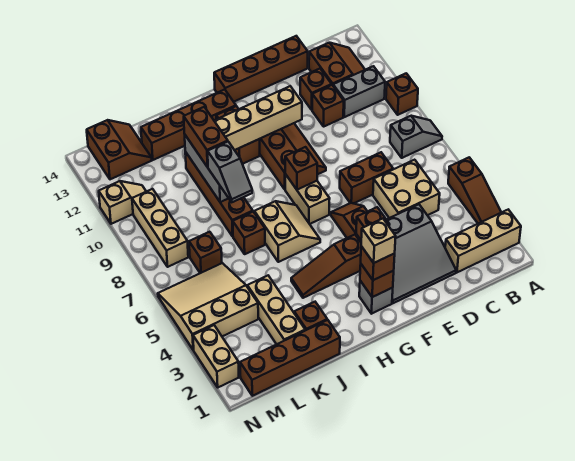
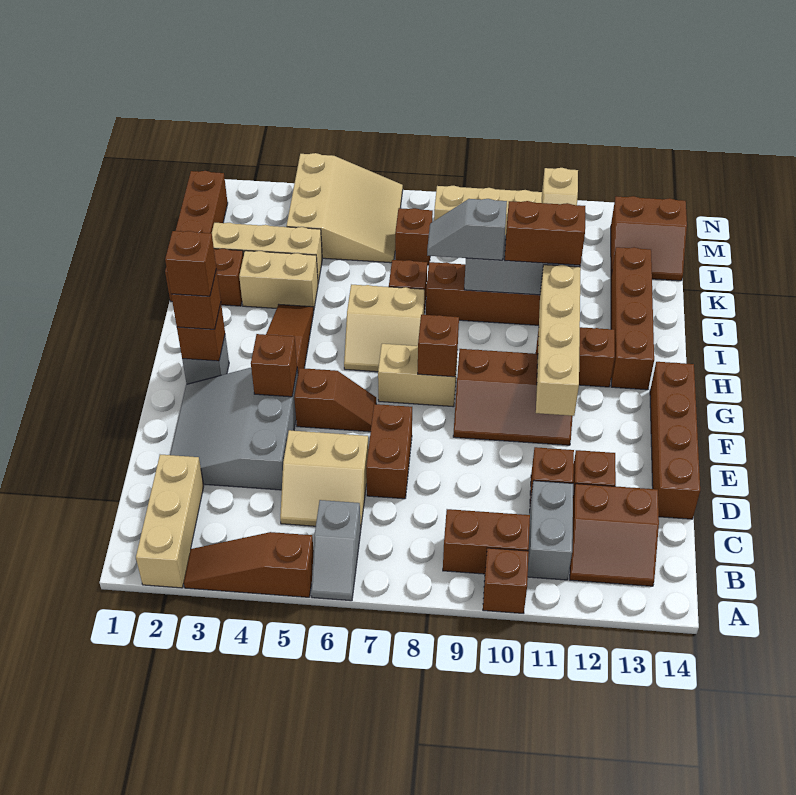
grey slope A8:B8 level 1 top B -> grey slope A6:B6 level 1 top B
none -> brown brick B9:B10 level 1
tan brick C5:D6 level 1 -> tan slope C5:D6 level 1 top D
tan brick G2 level 4 -> brown brick G2 level 4
tan brick N2:N3 level 1 -> tan brick J3:J4 level 1

